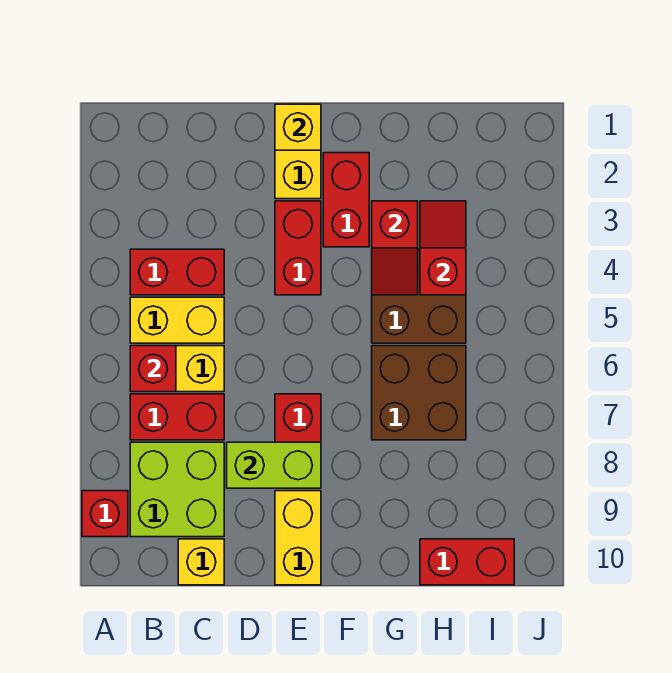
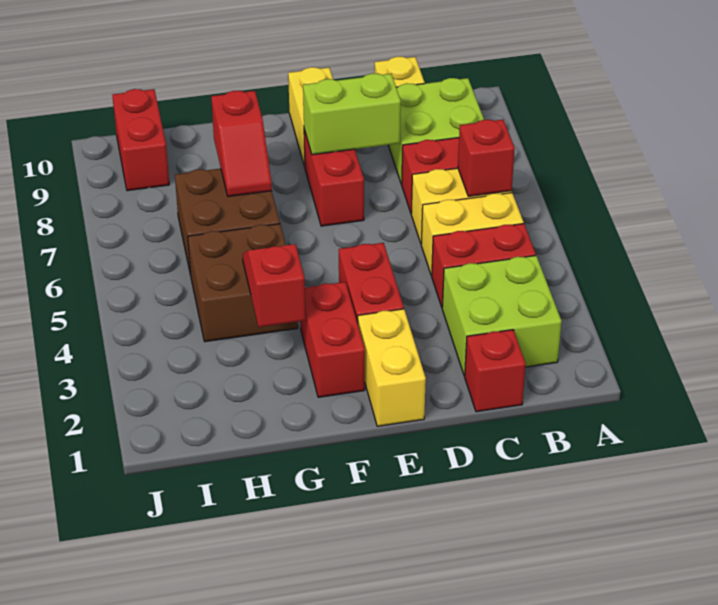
red brick A9 level 1 -> red brick C1 level 1
none -> lime brick B2:C3 level 1
yellow brick E1 level 2 -> none
red slope H3:H4 level 2 top 4 -> red slope G7:G8 level 2 top 8
red brick H10:I10 level 1 -> red brick I9:I10 level 1

